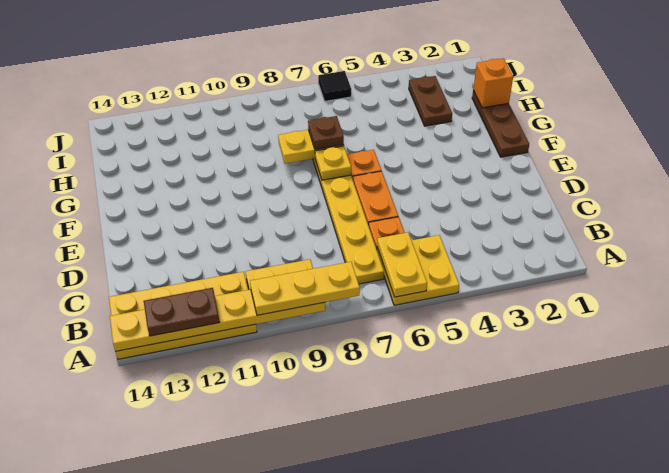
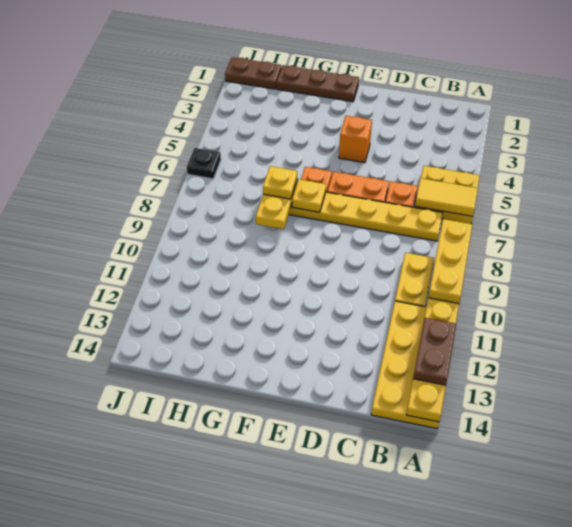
yellow plate A6:B6 level 2 -> yellow tile A6:B6 level 2
brown plate G7 level 3 -> yellow plate G7 level 3
orange brick H1 level 2 -> orange brick E4 level 1
brown plate H3:I3 level 1 -> brown plate I1:J1 level 1
black tile J6 level 1 -> black plate J6 level 1

